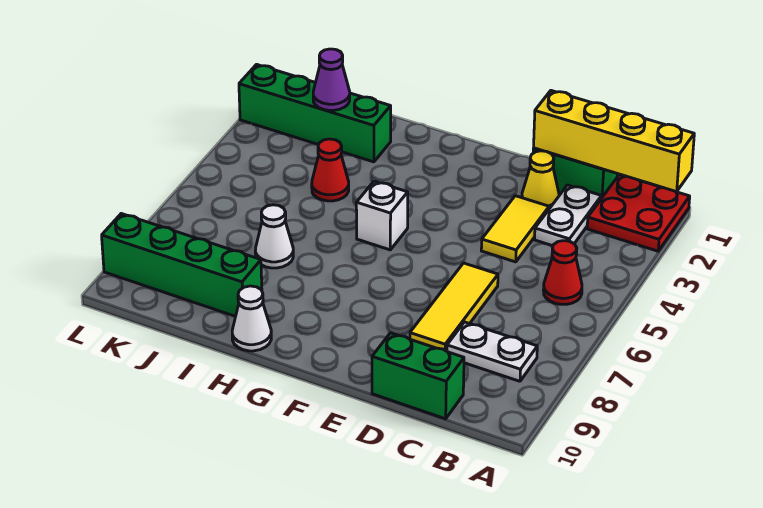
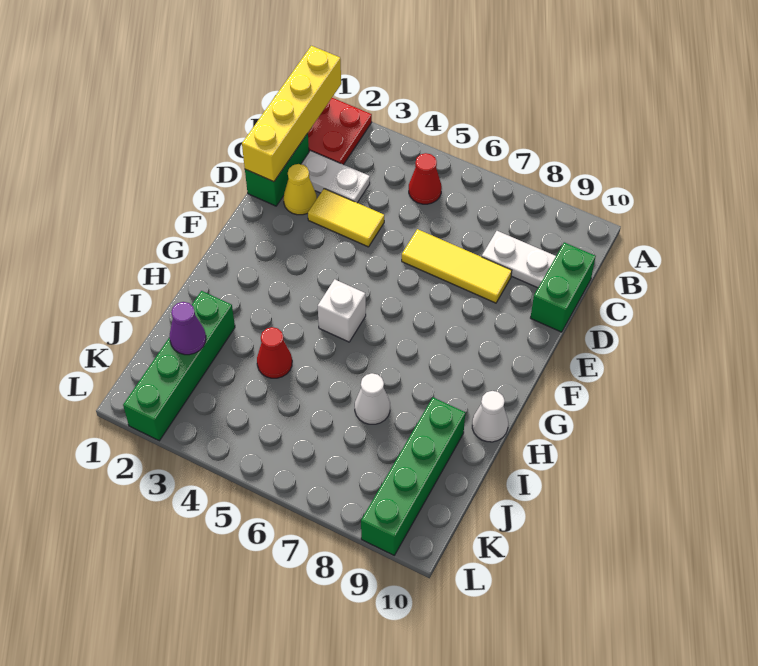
white plate B8:C8 level 1 -> white plate C8:C9 level 1

